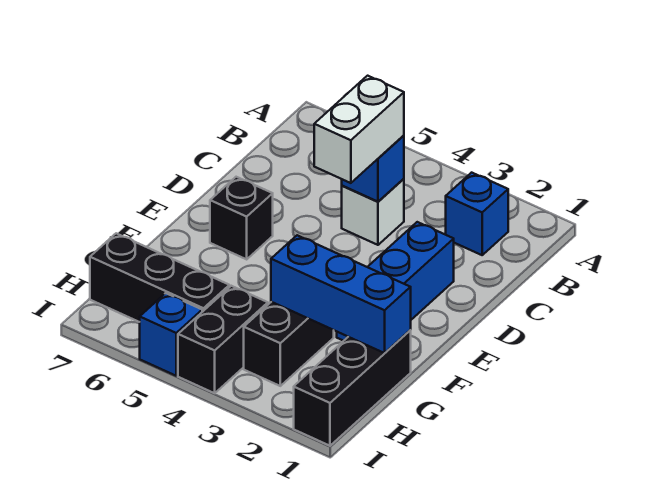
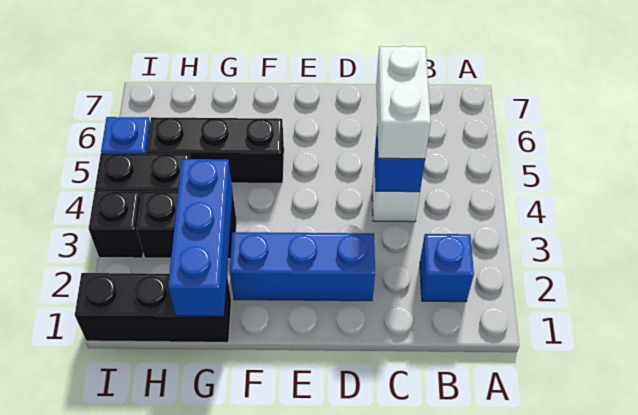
white brick C4:D4 level 3 -> white brick C4:C5 level 3
black brick E6 level 1 -> black brick I3 level 1
black brick H5:H7 level 1 -> black brick F5:H5 level 1

